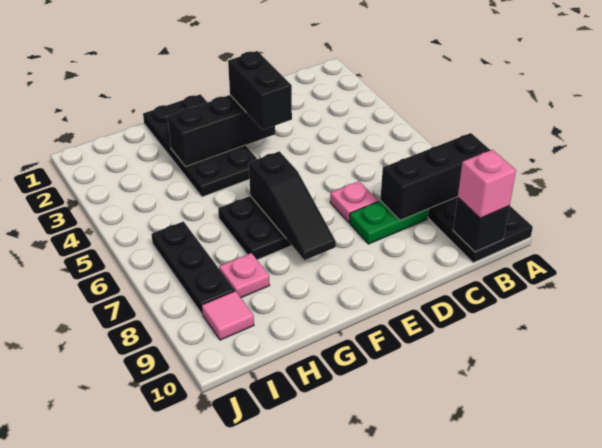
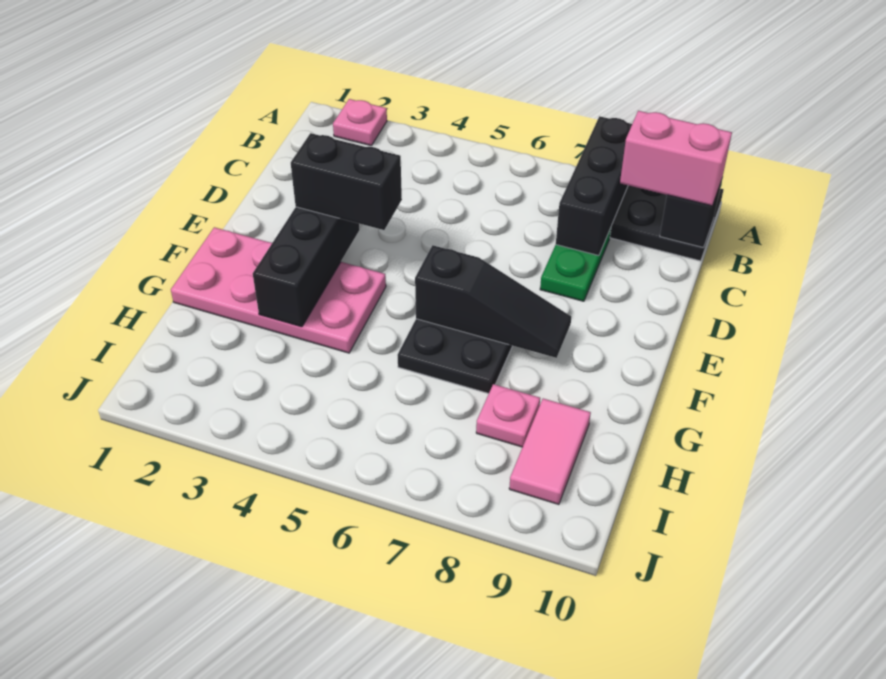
pink brick B10 level 3 -> pink brick B9:B10 level 3
pink plate D7 level 1 -> pink plate A2 level 1
black plate F1:G4 level 1 -> pink plate F1:G4 level 1
black plate I6:I8 level 1 -> none
pink tile I9 level 1 -> pink tile H9:I9 level 1

